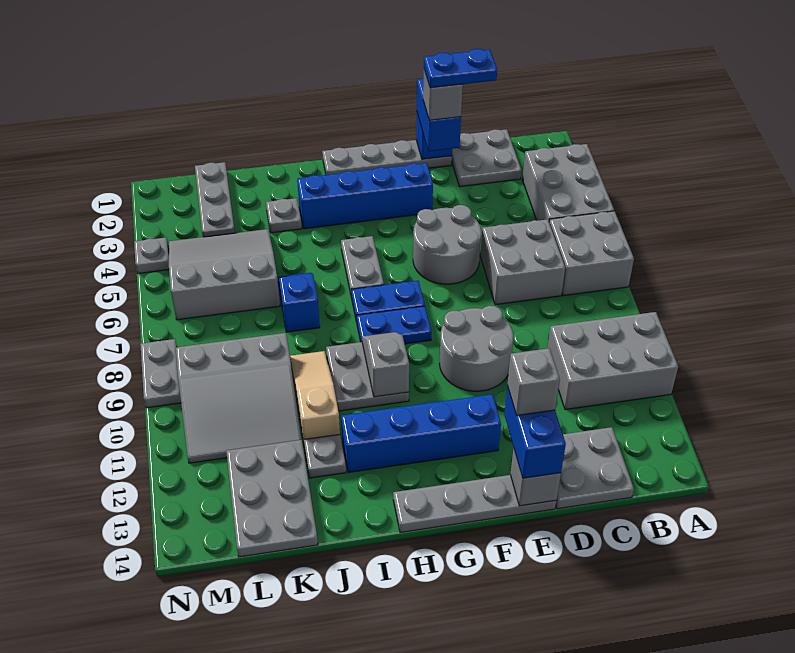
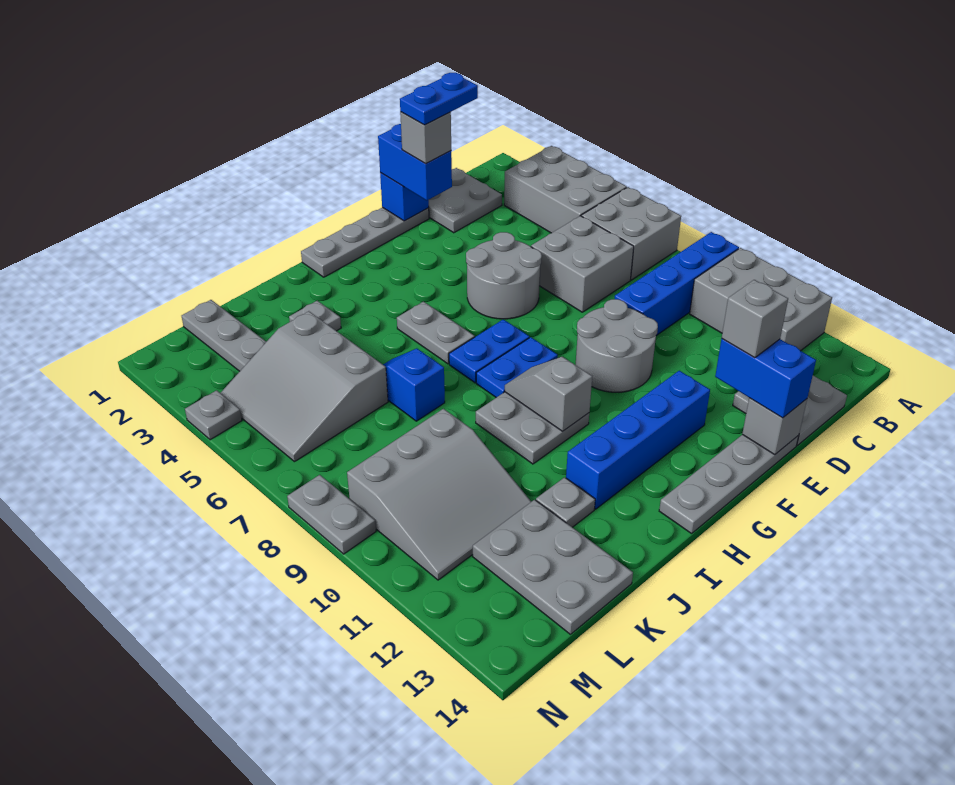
grey brick A10:C11 level 1 -> grey brick A10:B12 level 1
blue brick F3:I3 level 1 -> blue brick A9:D9 level 1
tan slope J9:J11 level 1 top 11 -> none
grey slope K4:M6 level 1 top 6 -> grey slope K4:M6 level 1 top K

